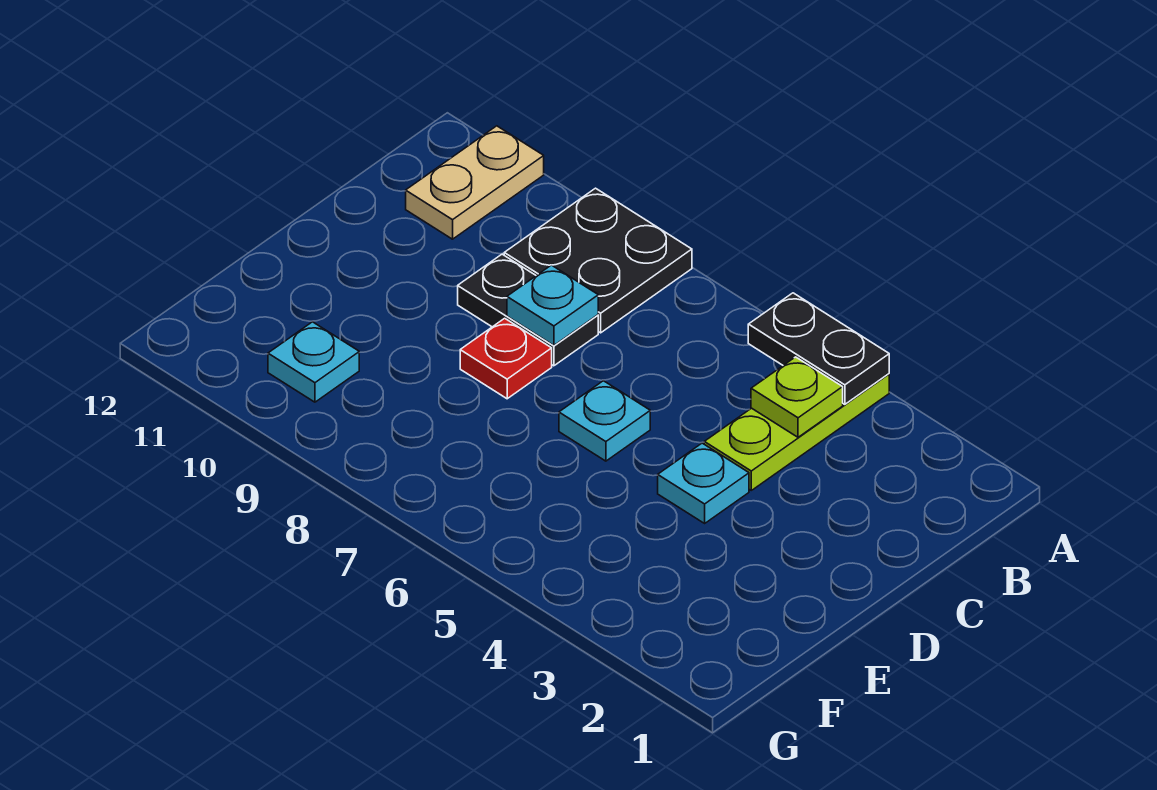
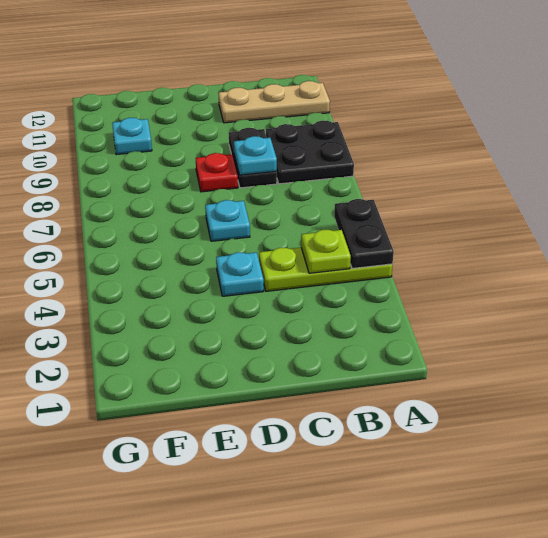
tan plate A11:B11 level 1 -> tan plate A11:C11 level 1

